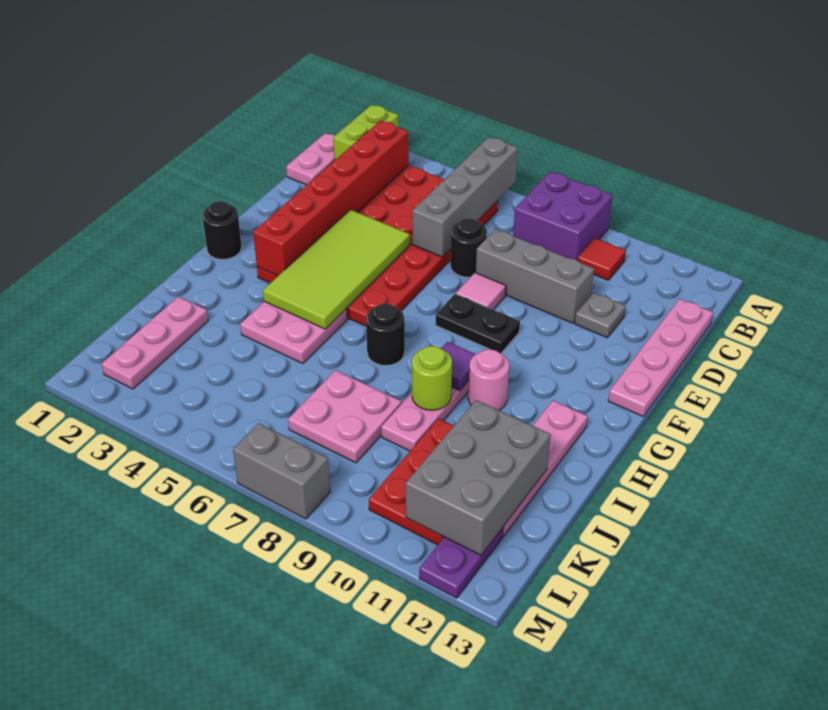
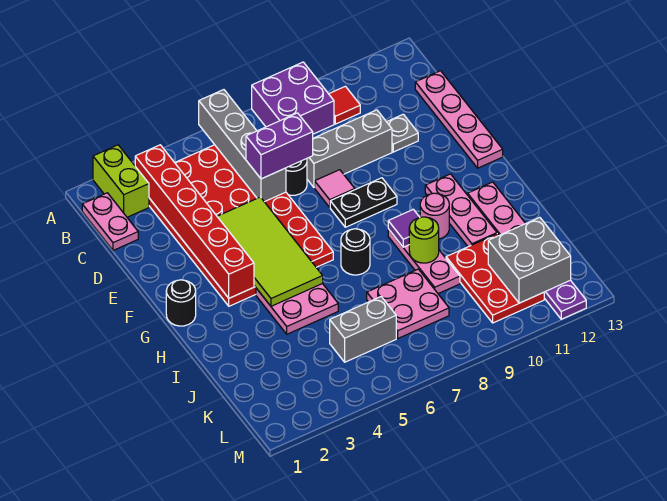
none -> purple brick D6:D7 level 3
pink plate J2:L2 level 1 -> pink plate G11:I11 level 1
grey brick J11:L12 level 2 -> grey brick K11:L12 level 2
grey brick M7:M8 level 1 -> grey brick K5:K6 level 1

